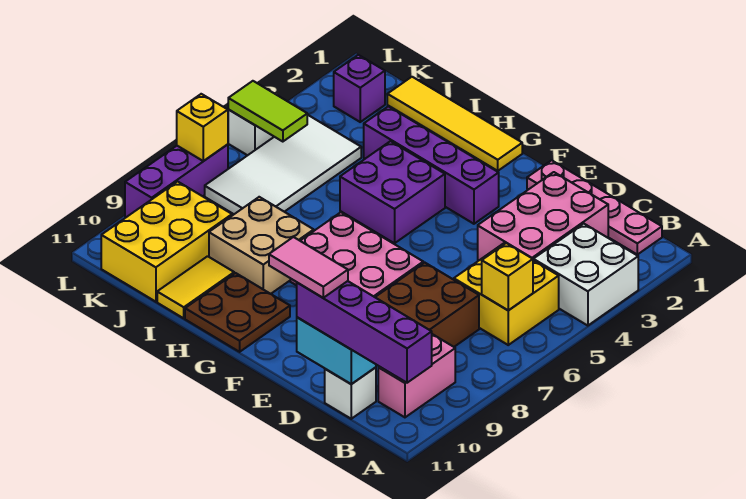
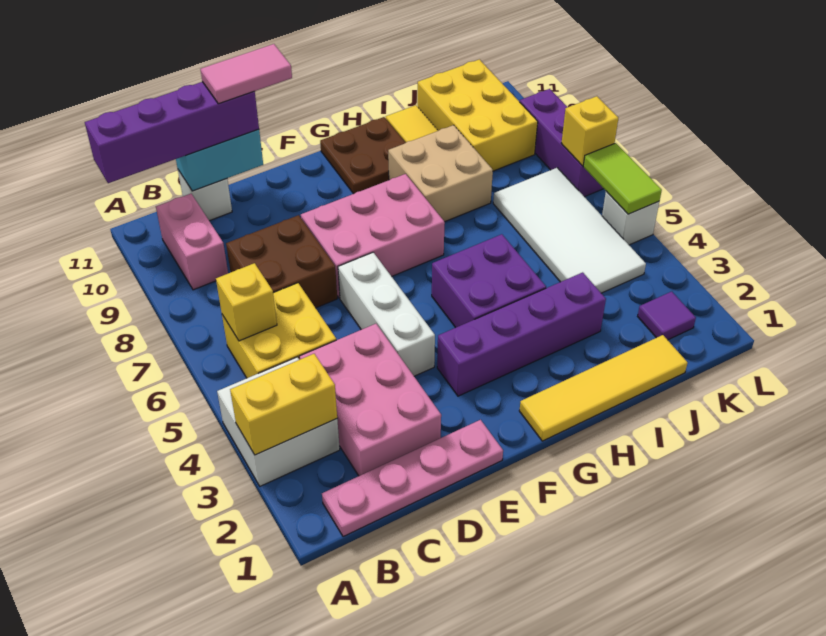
none -> yellow brick A3:B3 level 2
none -> white brick E4:E6 level 1
purple brick K2 level 1 -> purple tile K2 level 1
lime tile K5:L5 level 2 -> lime tile L5:L6 level 2

